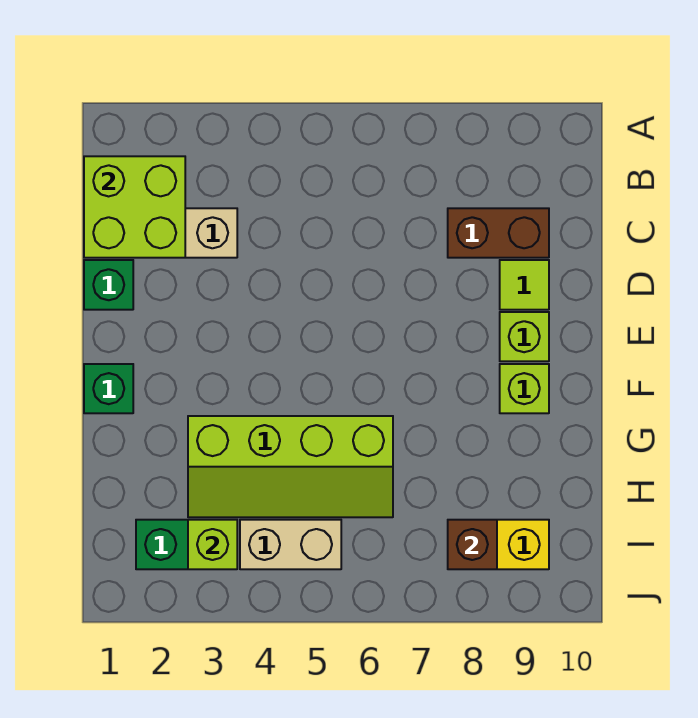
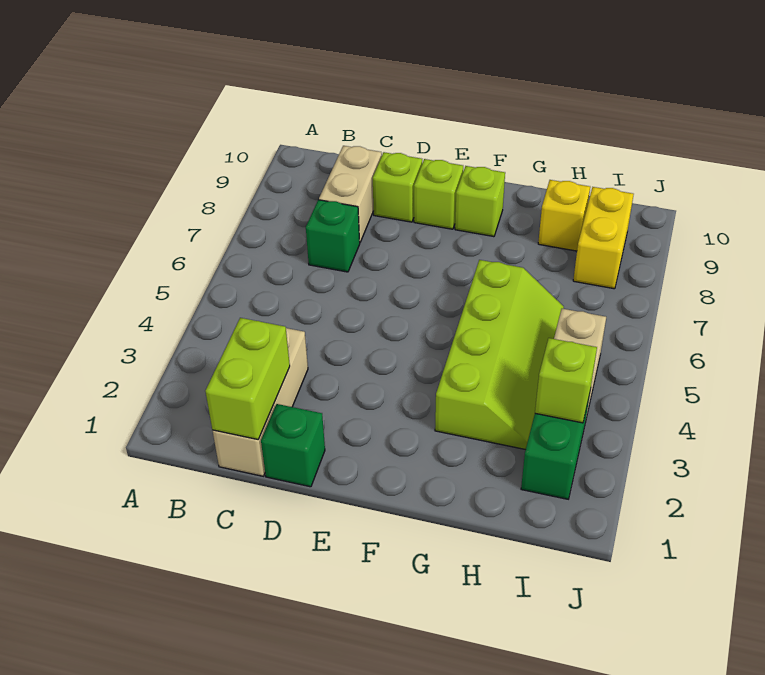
lime brick B1:C2 level 2 -> lime brick C1:C2 level 2
brown brick C8:C9 level 1 -> tan brick C8:C9 level 1
lime tile D9 level 1 -> lime brick D9 level 1
green brick F1 level 1 -> green brick C7 level 1
none -> yellow brick H9 level 1
brown brick I8 level 2 -> none

